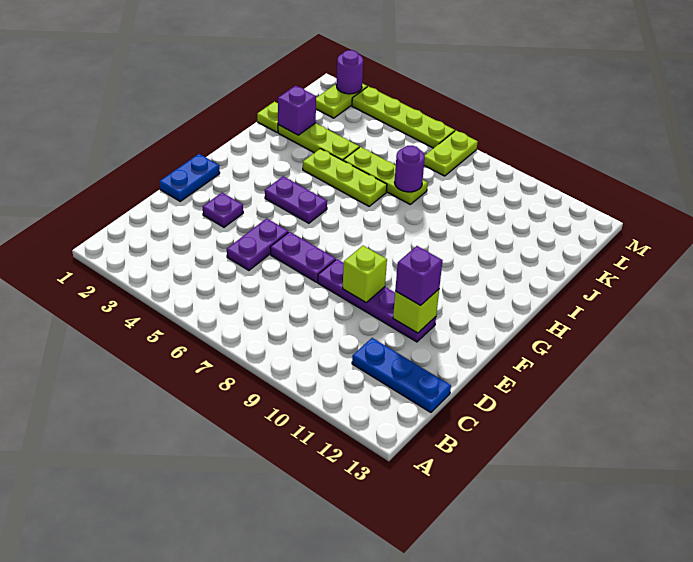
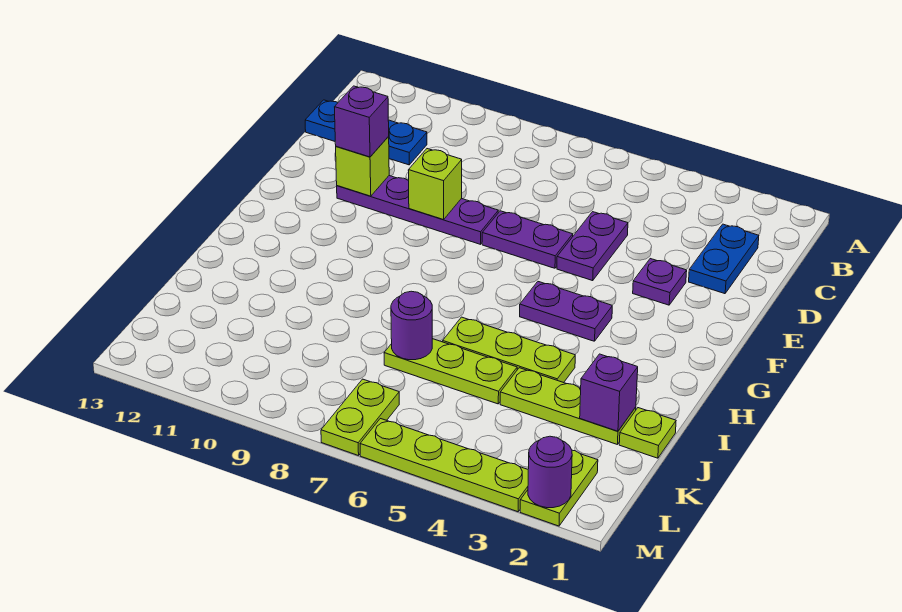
blue plate E1:F1 level 1 -> blue plate C2:D2 level 1

